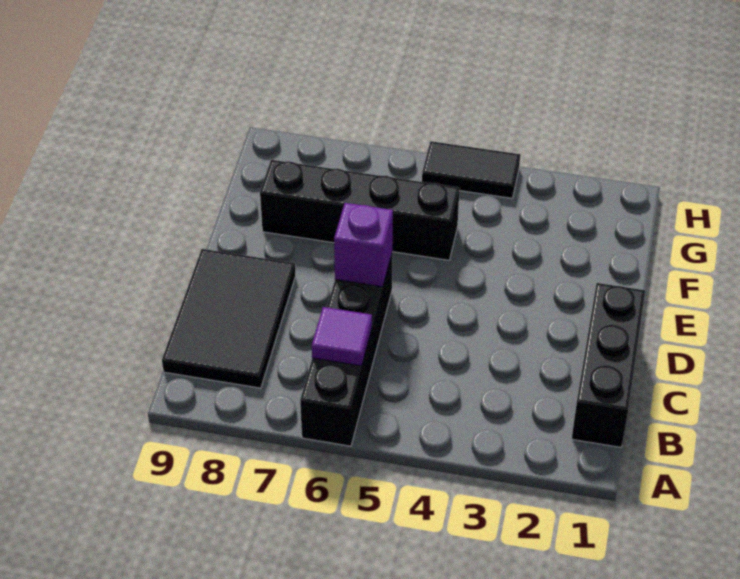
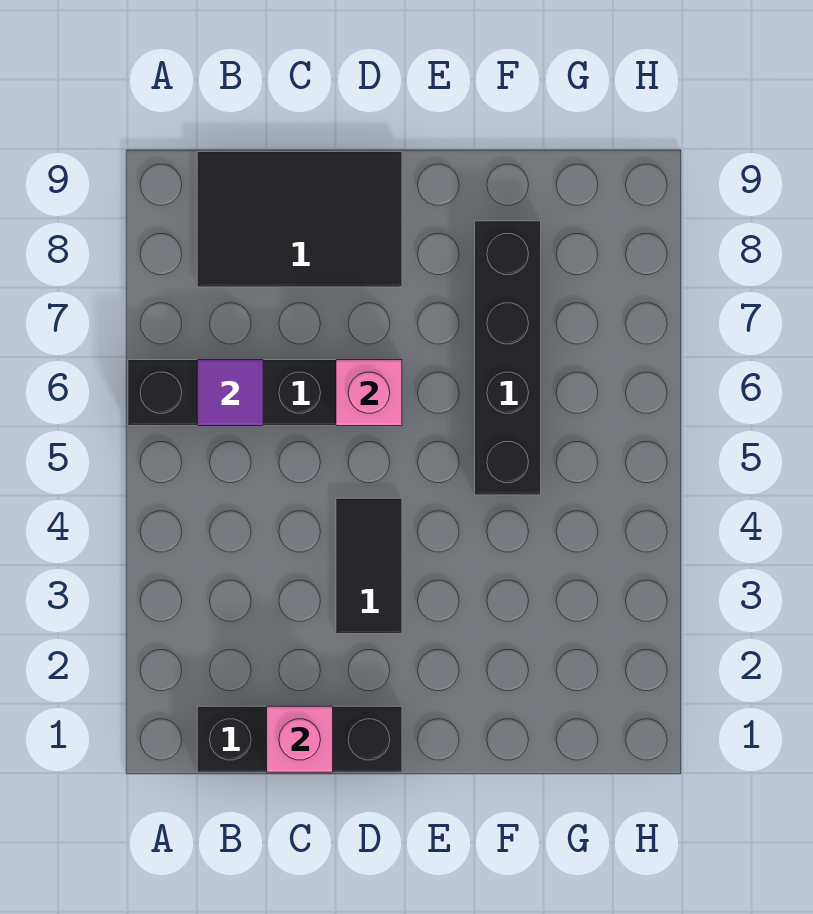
none -> pink brick C1 level 2
purple brick D6 level 2 -> pink brick D6 level 2
black tile H4:H5 level 1 -> black tile D3:D4 level 1

